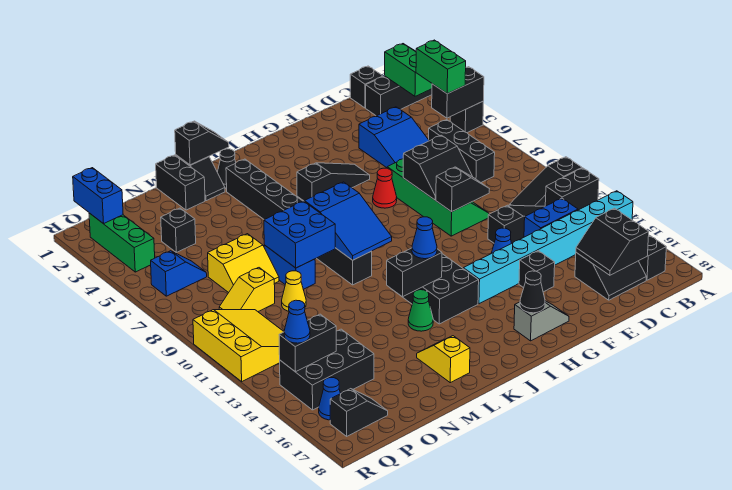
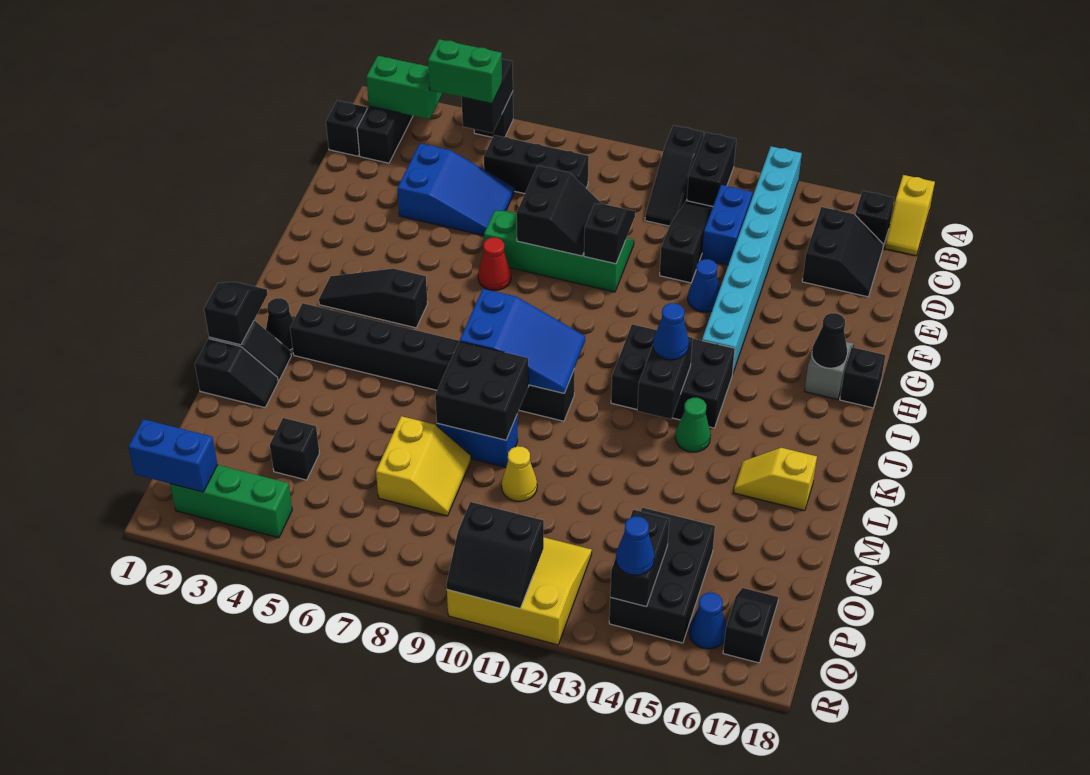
black slope C16:D17 level 2 top C -> black slope Q10:R11 level 2 top Q
black brick F15 level 1 -> black brick H18 level 1
black slope G5:I5 level 1 top I -> black slope I3:I5 level 1 top 5
blue brick L8:M9 level 2 -> black brick L8:M9 level 2
black brick M1:M2 level 1 -> black slope M1:M2 level 1 top 1
yellow slope O9:P9 level 1 top O -> yellow slope A18:B18 level 1 top A
blue slope P6:Q6 level 1 top Q -> none

